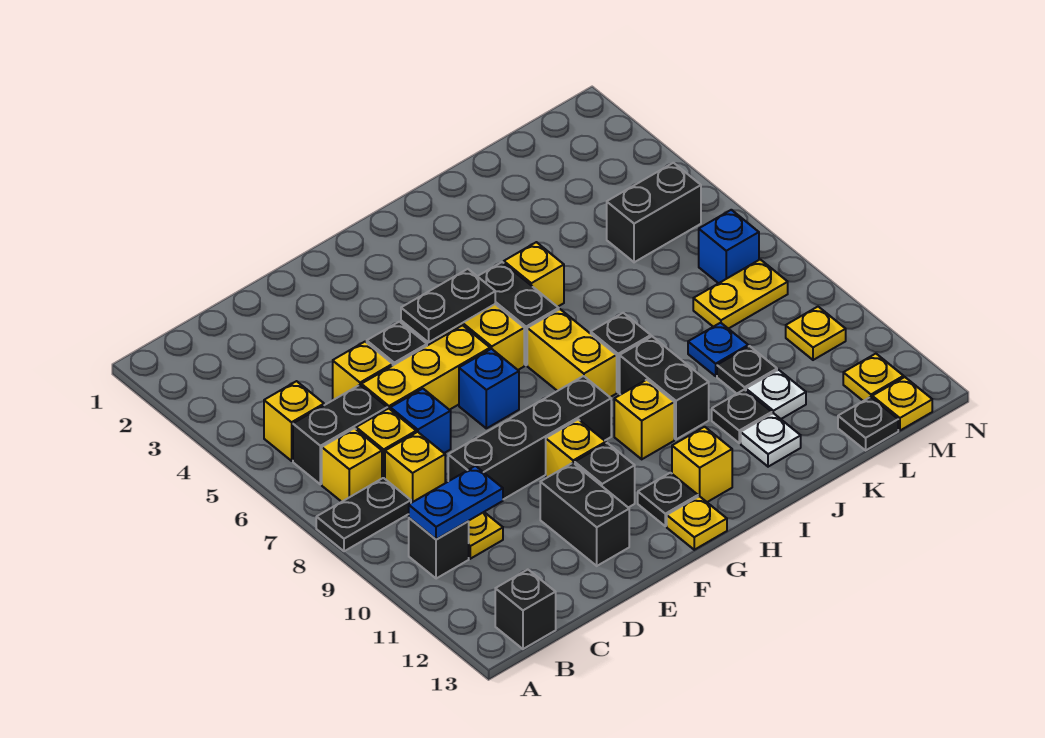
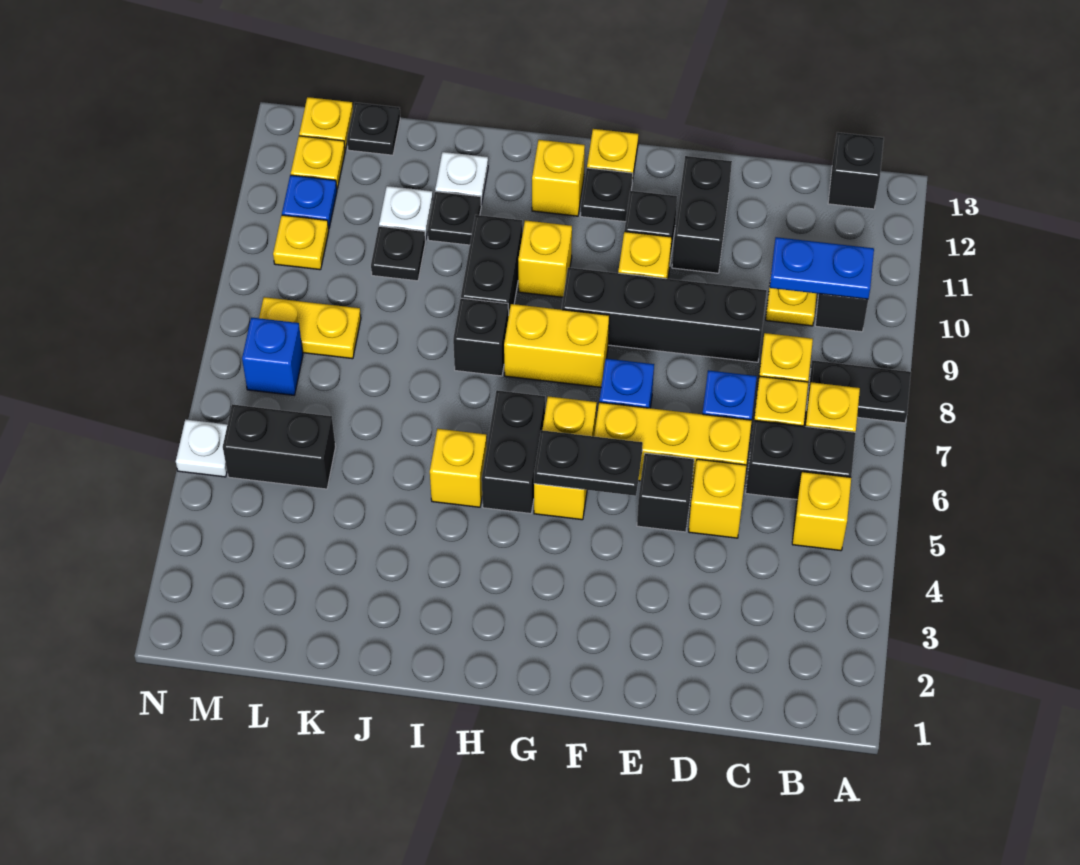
yellow brick H7:H8 level 1 -> yellow brick G8:H8 level 1
blue plate K9 level 1 -> blue plate M11 level 1
none -> white plate N5 level 1

